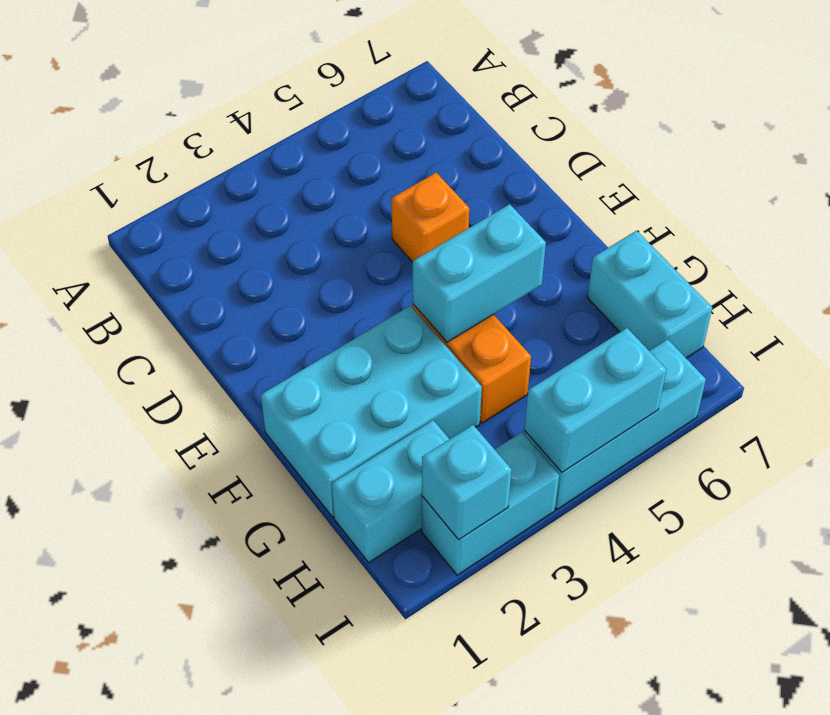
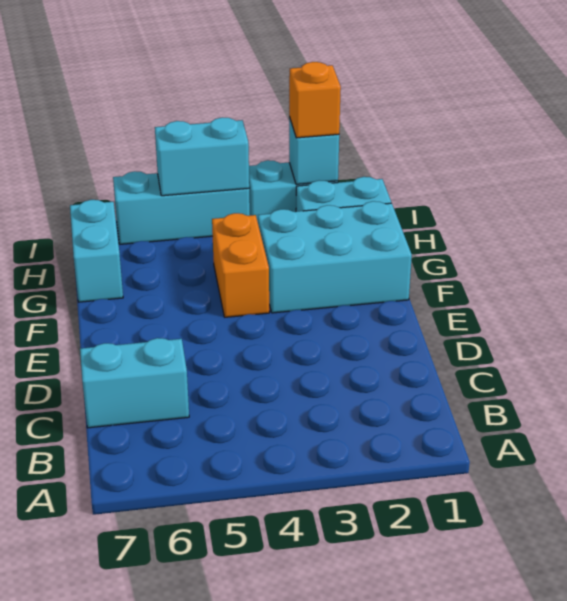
orange brick D5 level 1 -> orange brick I2 level 3
cyan brick F4:F5 level 2 -> cyan brick C6:C7 level 1

